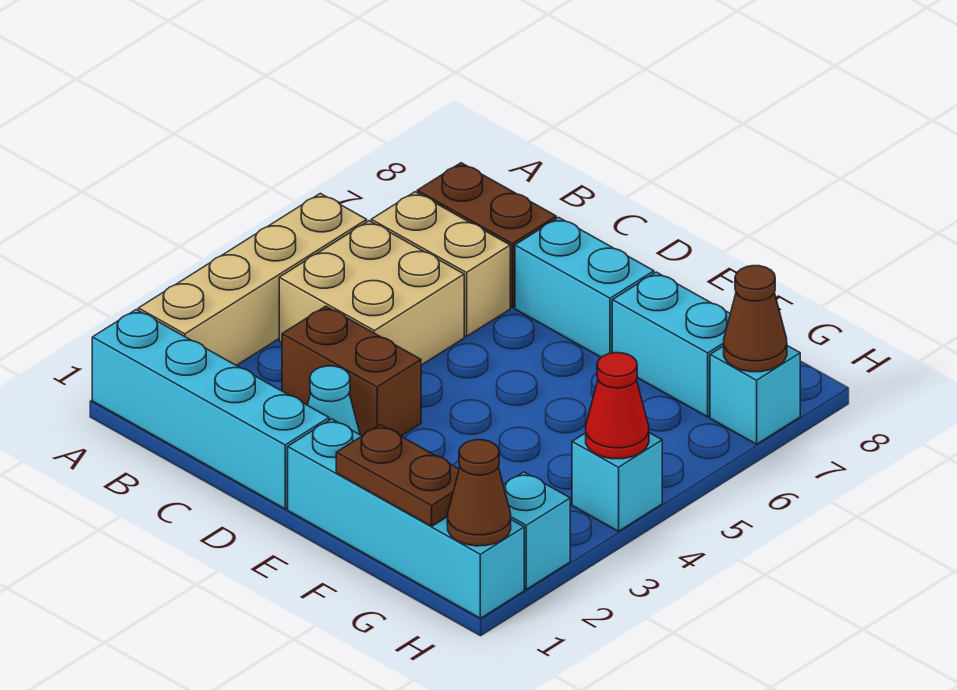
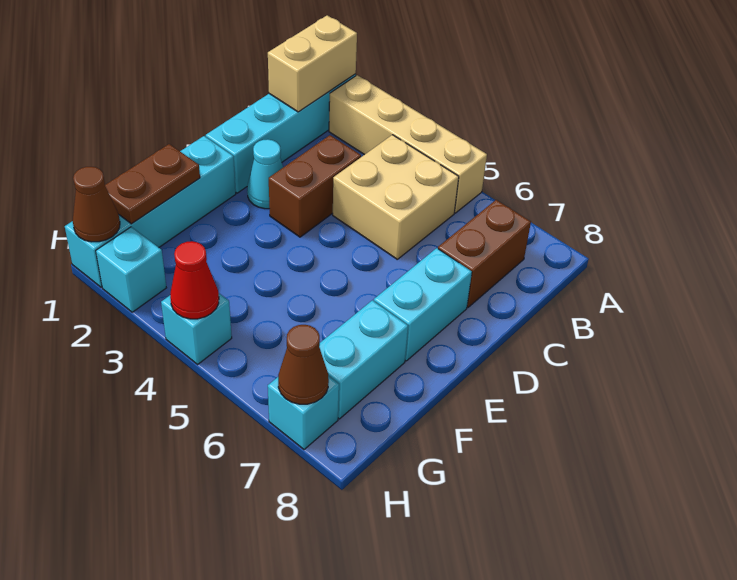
tan brick B6:C6 level 1 -> tan brick A1:B1 level 2

